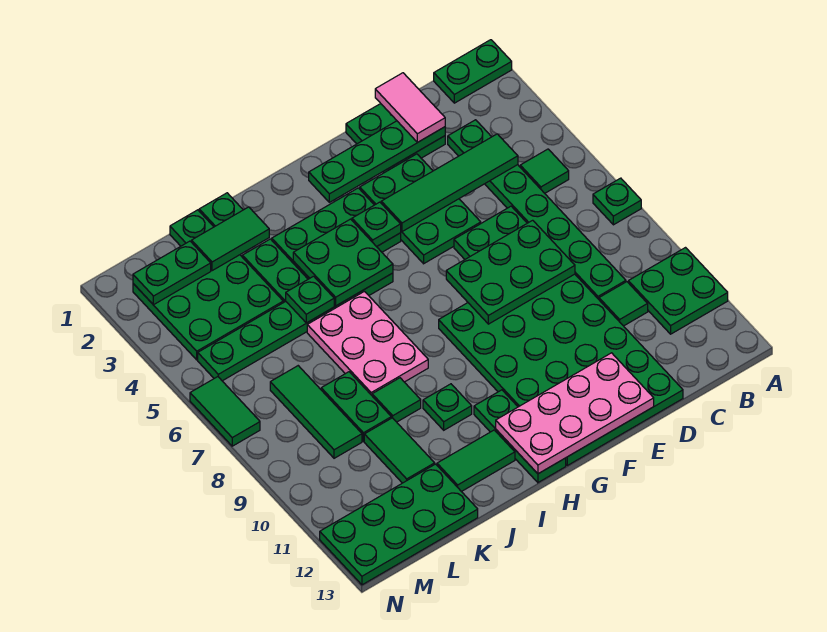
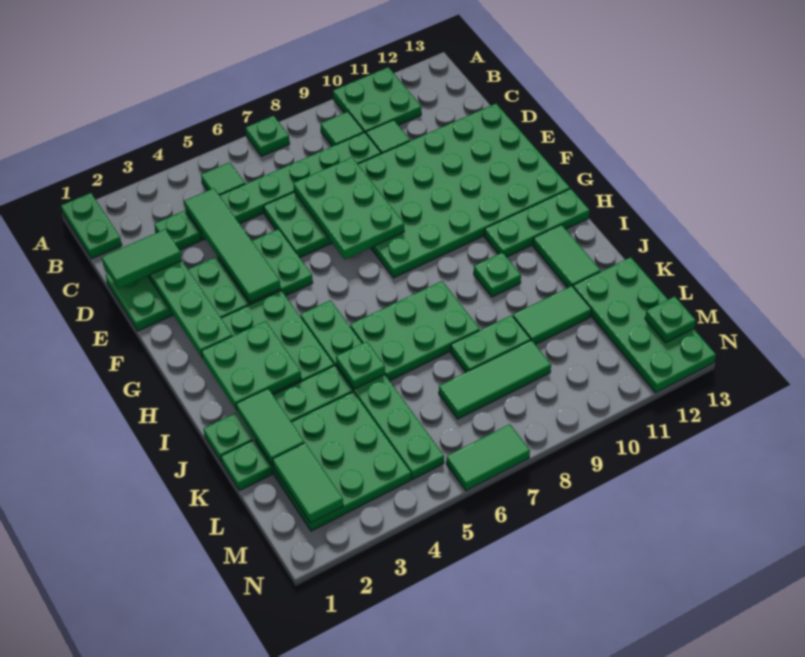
pink tile D1:D2 level 3 -> green tile D1:D2 level 3
pink plate E12:H13 level 2 -> none
green plate G4 level 2 -> green plate M13 level 2
green plate H4:I5 level 2 -> green plate H2:I3 level 2
pink plate I6:J8 level 1 -> green plate I6:J8 level 1
green tile J9 level 1 -> green tile B9 level 1
green plate L2:M2 level 2 -> green tile L2:M2 level 2

